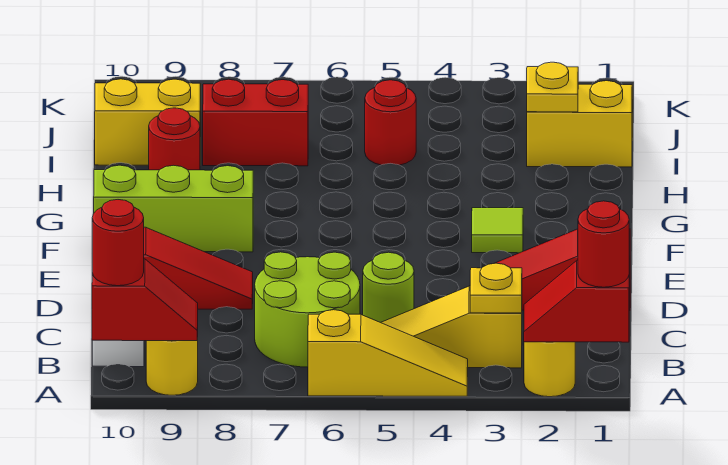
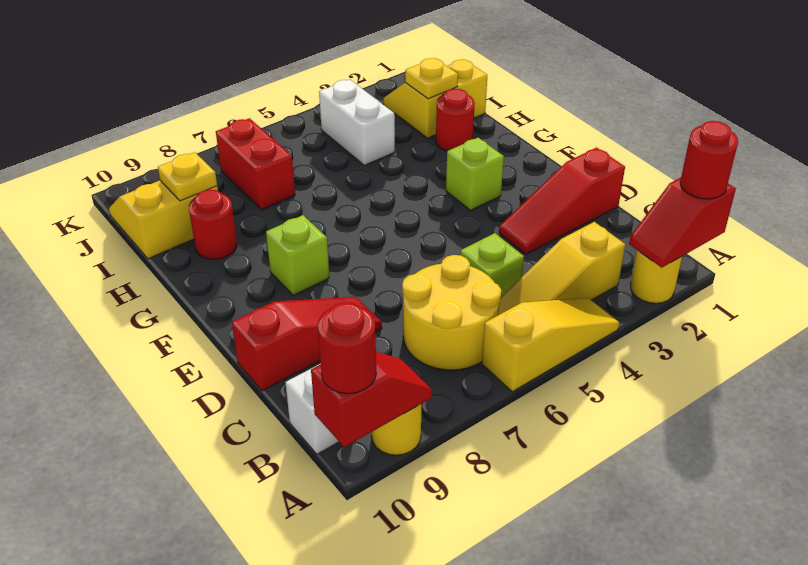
yellow plate B3 level 2 -> yellow plate I9 level 2
lime round brick B6:C7 level 1 -> yellow round brick B6:C7 level 1
lime round brick C5 level 1 -> lime brick C5 level 1
lime tile F3 level 1 -> lime brick F3 level 1
lime brick F8:F10 level 1 -> lime brick F8 level 1
none -> white brick I4:J4 level 1
red round brick I5 level 1 -> red round brick H2 level 1
red brick I7:I8 level 1 -> red brick I7:J7 level 1

